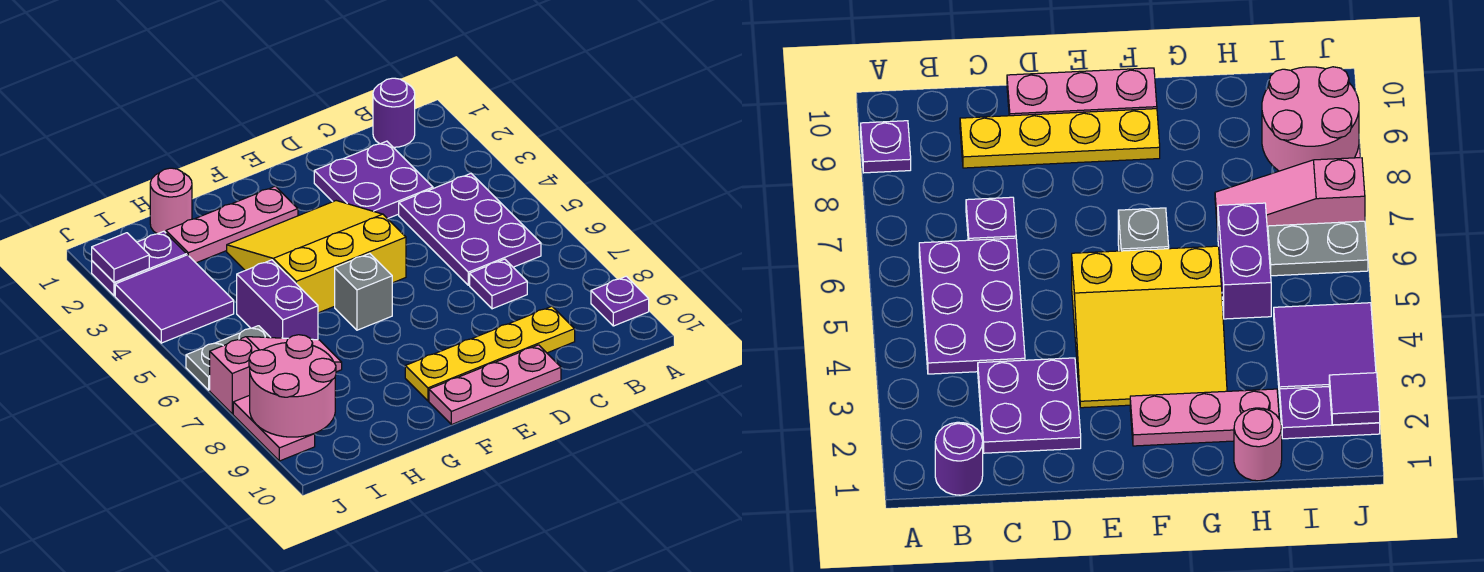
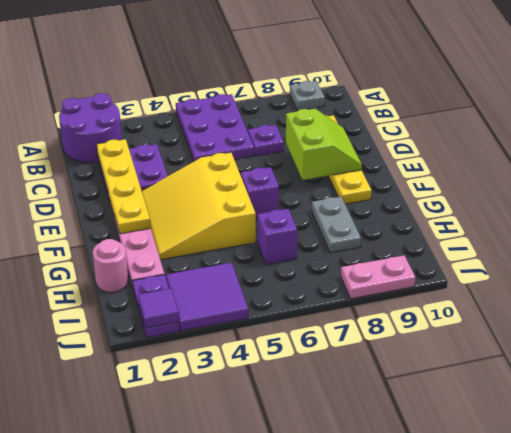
purple plate A9 level 1 -> grey plate A9 level 1
purple round brick B1 level 1 -> purple round brick A1:B2 level 1
purple plate B4:C6 level 1 -> purple plate A5:C6 level 1
none -> yellow plate C2:F2 level 2
none -> lime slope D8:E9 level 2 top 8
pink plate D10:F10 level 1 -> none
grey brick F6 level 1 -> purple brick F6 level 1
purple brick H5:H6 level 1 -> purple brick H6 level 1
pink slope H7:J7 level 1 top J -> none
grey plate I6:J6 level 1 -> grey plate G8:H8 level 1
pink round brick I8:J9 level 2 -> none

